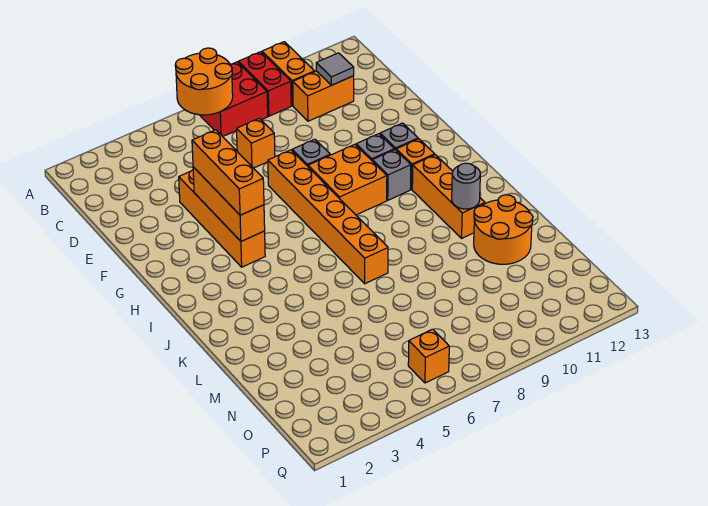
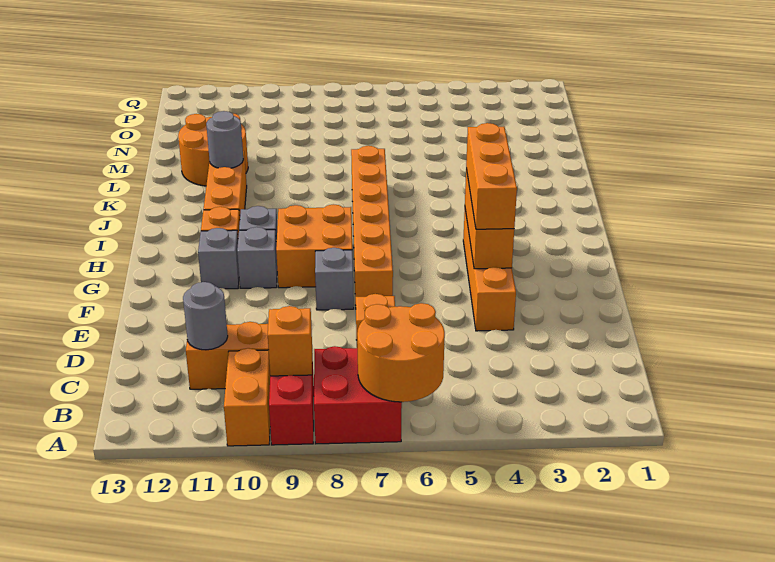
grey tile C11 level 2 -> grey round brick C11 level 2
orange brick P6 level 1 -> orange brick B9 level 2

